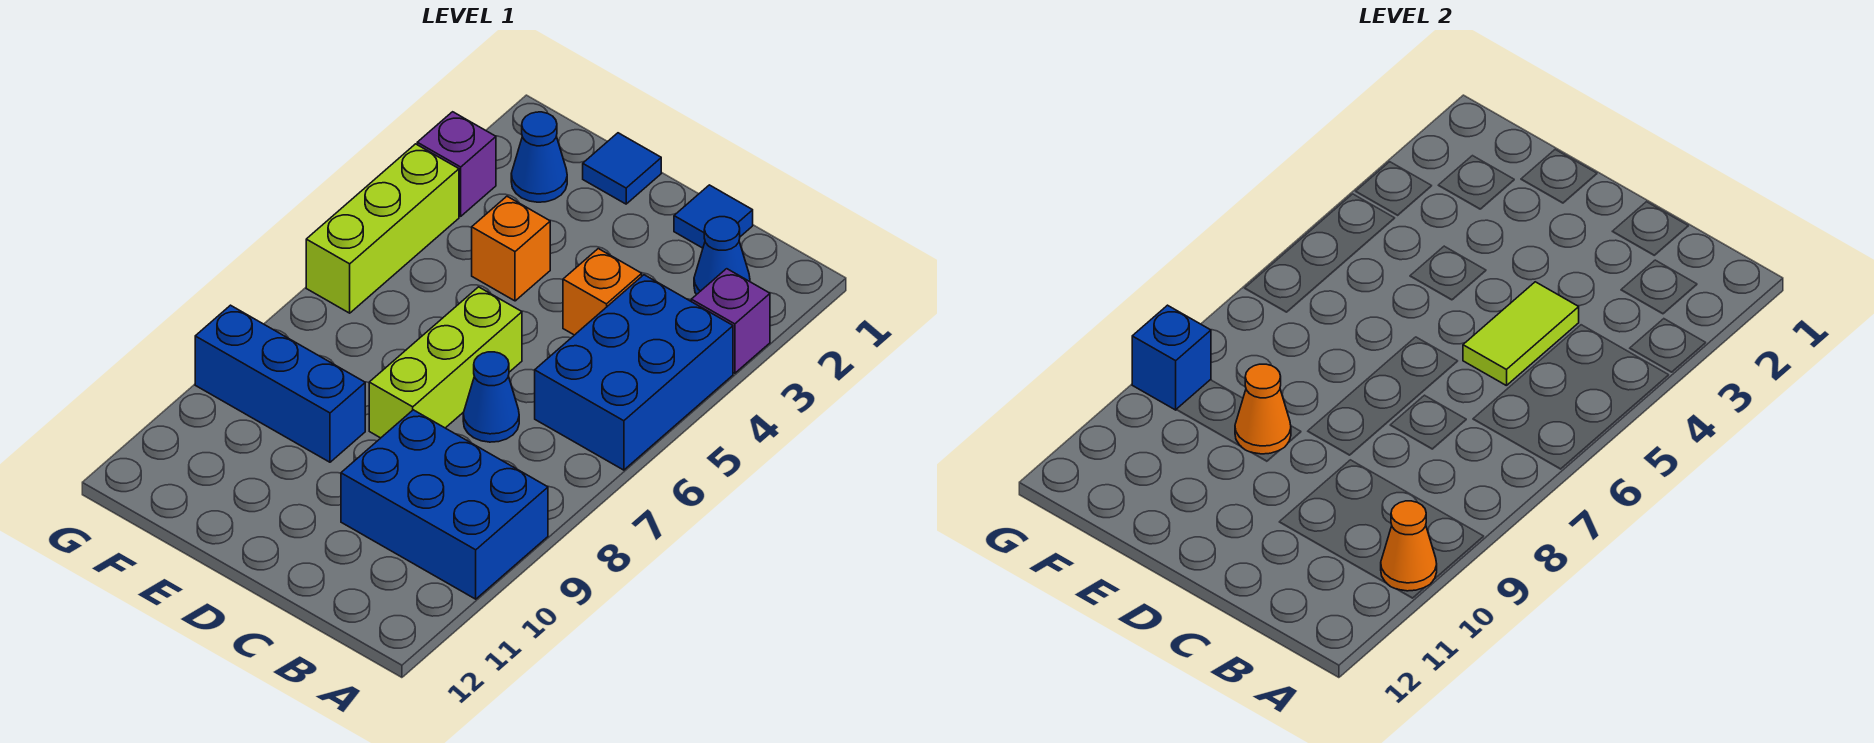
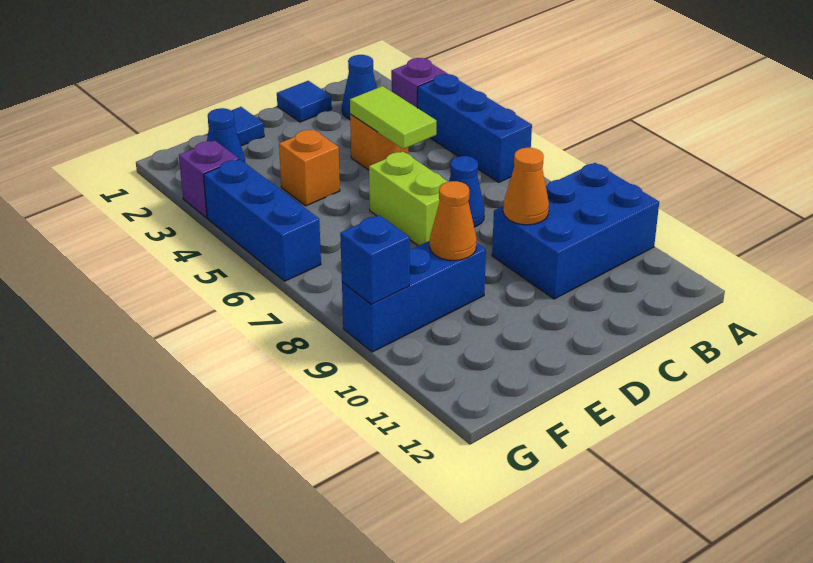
blue brick A4:B6 level 1 -> blue brick A4:A6 level 1
orange cone A10 level 2 -> orange cone C9 level 2
lime brick D6:D8 level 1 -> lime brick D6:D7 level 1
lime brick G4:G6 level 1 -> blue brick G4:G6 level 1

